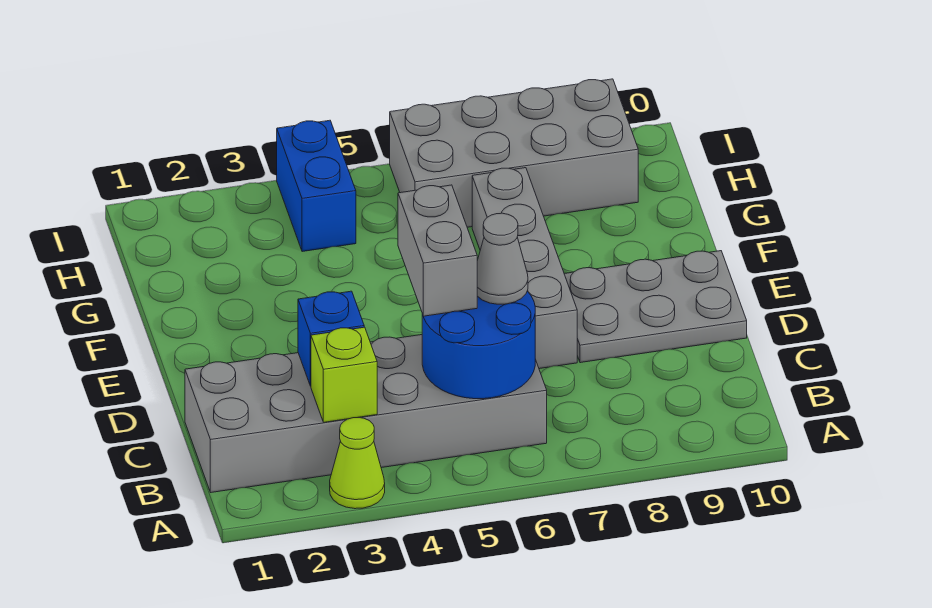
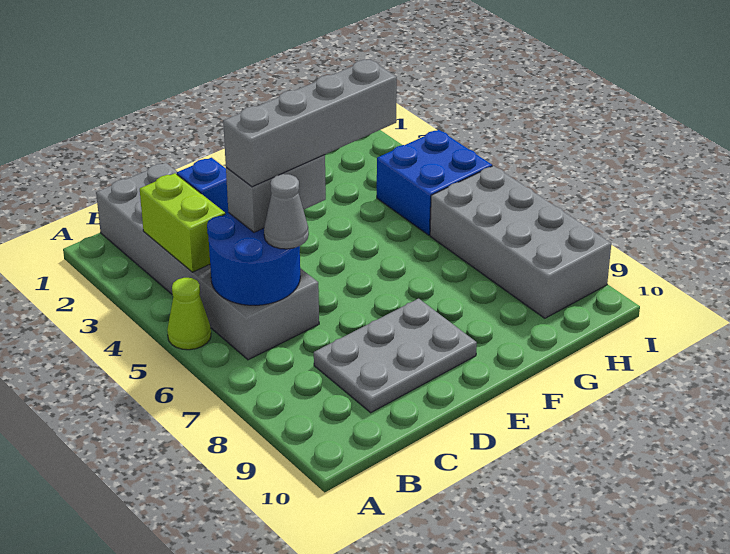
lime cone A3 level 1 -> lime cone A5 level 1
lime brick B3 level 2 -> lime brick B3:B4 level 2
grey brick D7:G7 level 1 -> grey brick C5:F5 level 4
grey plate D8:E10 level 1 -> grey plate C8:E9 level 1
blue brick H4:I4 level 1 -> blue brick H4:I5 level 1

